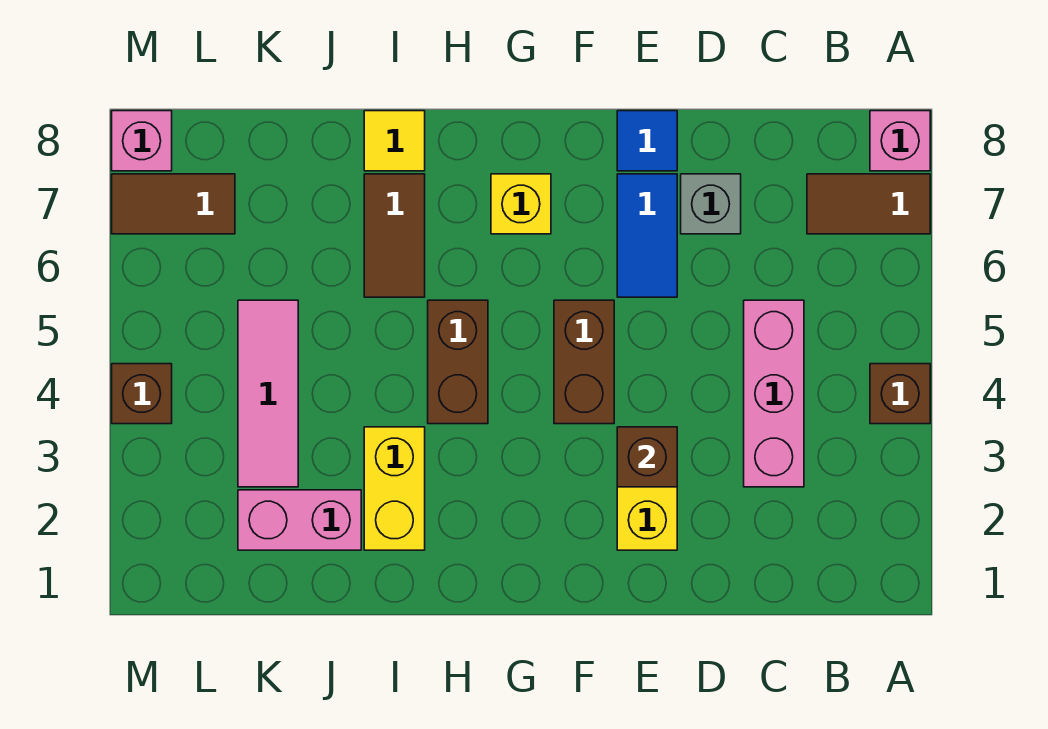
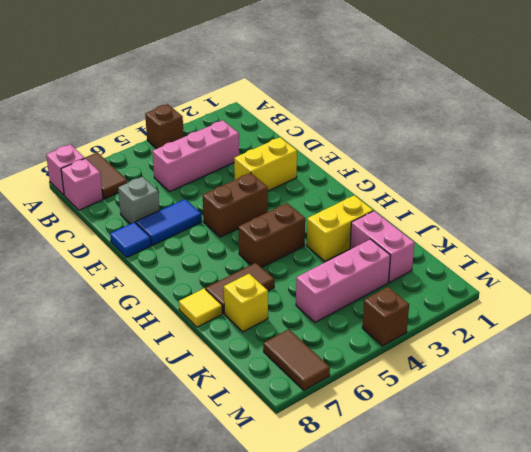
brown brick E3 level 2 -> none
yellow brick G7 level 1 -> yellow brick J7 level 1
pink tile K3:K5 level 1 -> pink brick K3:K5 level 1
pink brick M8 level 1 -> pink brick B8 level 1

